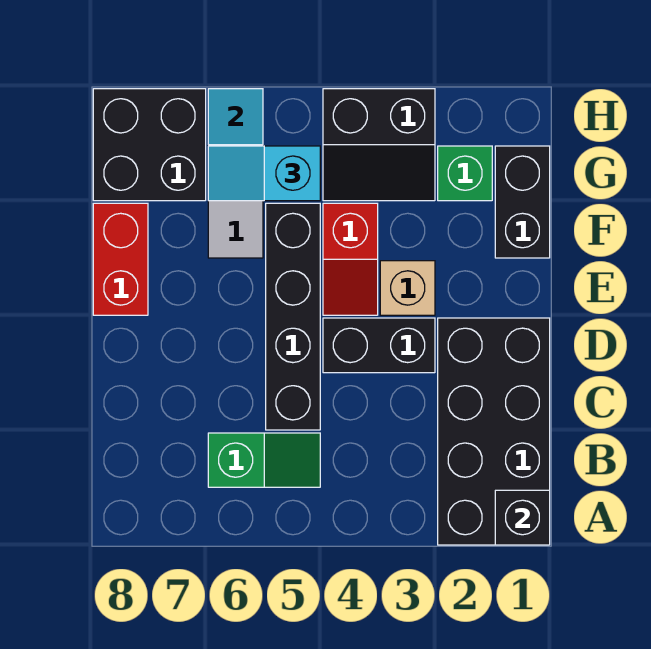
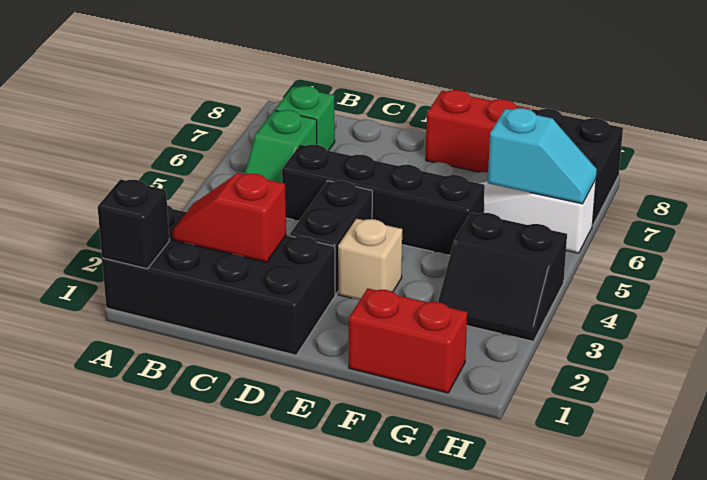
red slope E4:F4 level 1 top F -> red slope B2:C2 level 2 top C
black brick F1:G1 level 1 -> red brick F1:G1 level 1
green brick G2 level 1 -> green brick B7 level 1
black slope G3:H4 level 1 top H -> black slope G3:H4 level 1 top 4
cyan slope G5:G6 level 3 top 5 -> none

